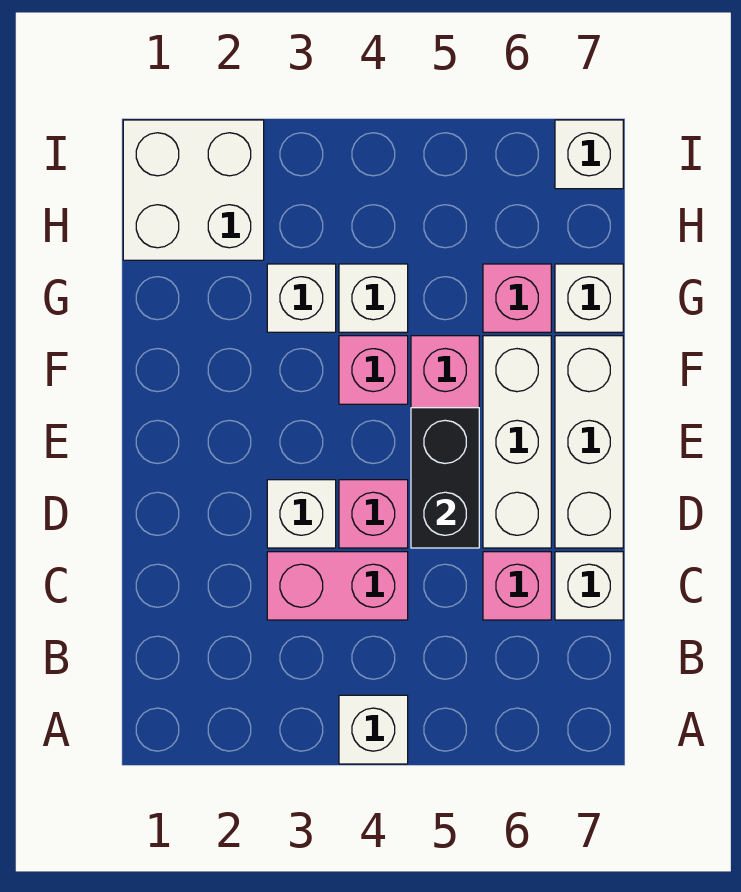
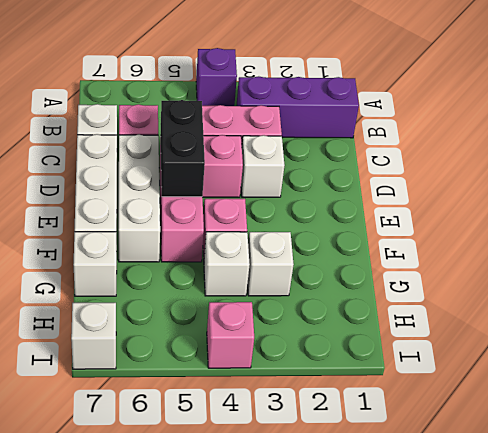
white brick A4 level 1 -> purple brick A4 level 1
none -> purple brick B1:B3 level 1
pink brick G6 level 1 -> pink brick I4 level 1
white brick H1:I2 level 1 -> none

